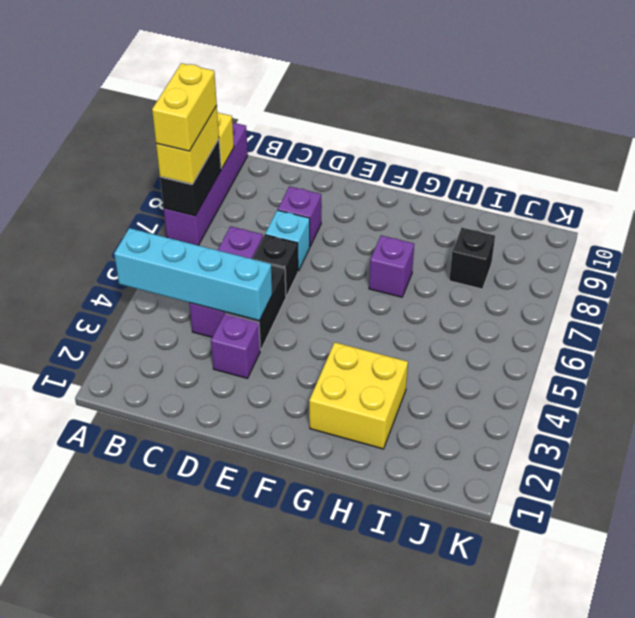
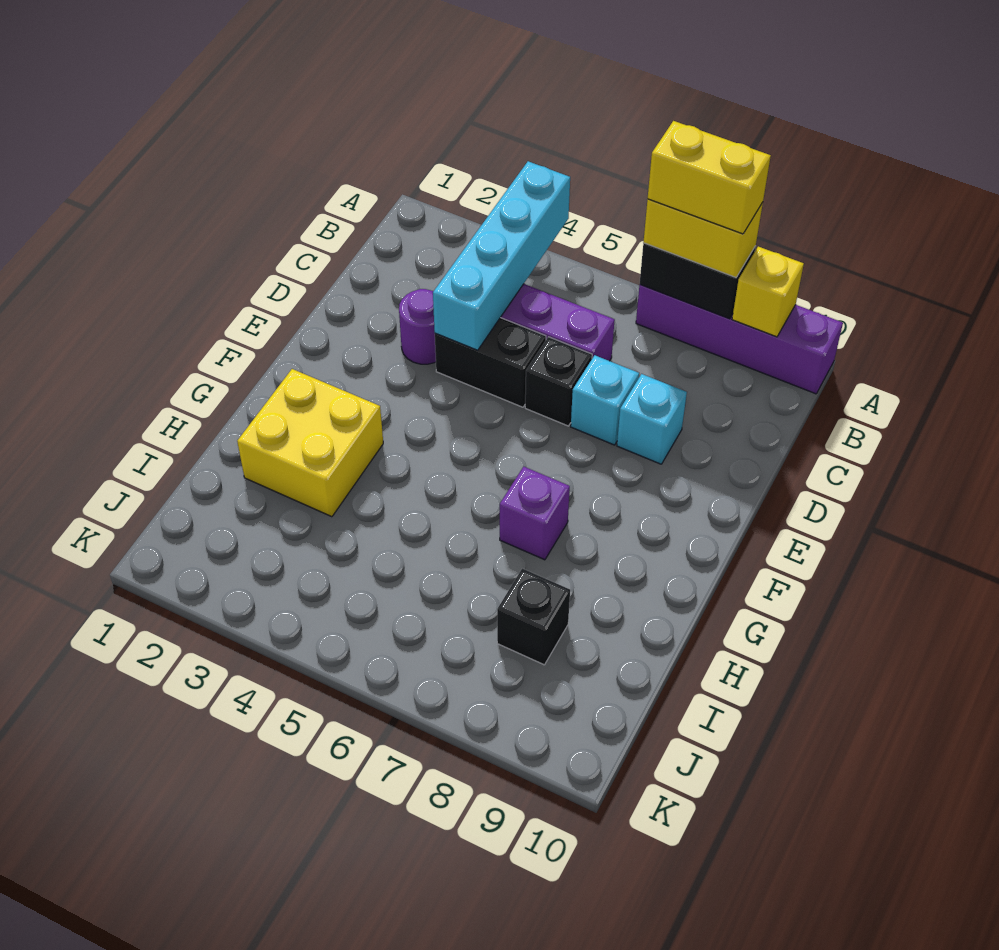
purple brick D3 level 1 -> purple round brick D3 level 1
purple brick D8 level 1 -> cyan brick D8 level 1

